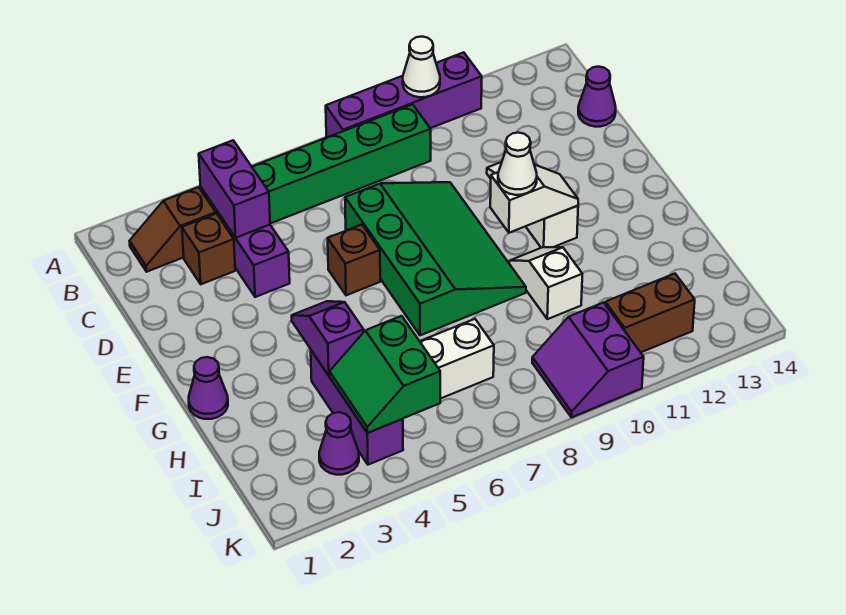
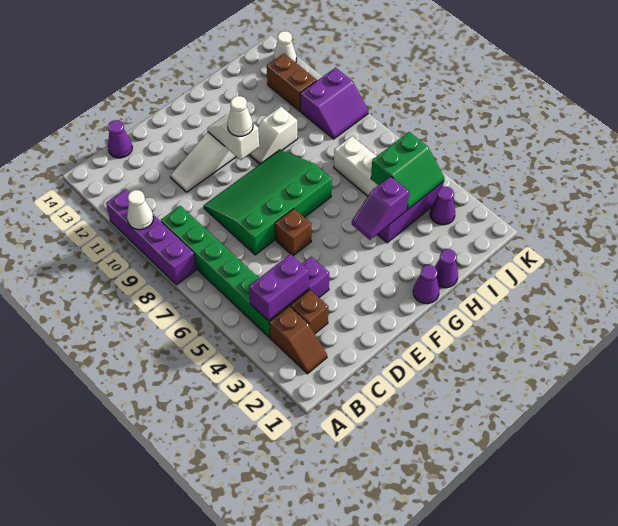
none -> purple cone H1 level 1
none -> white cone K13 level 1

